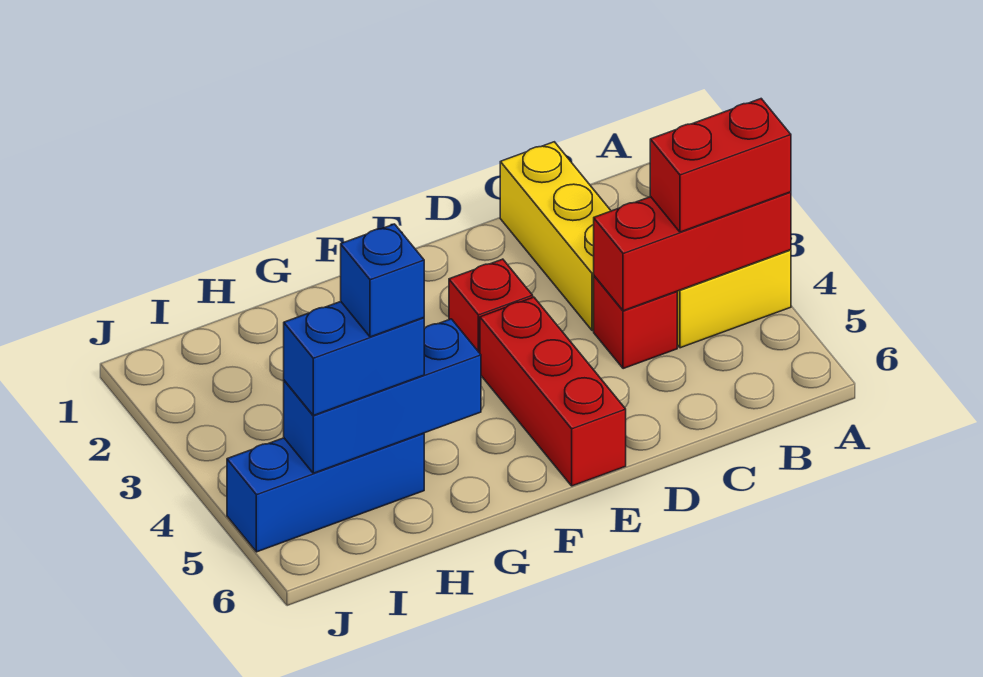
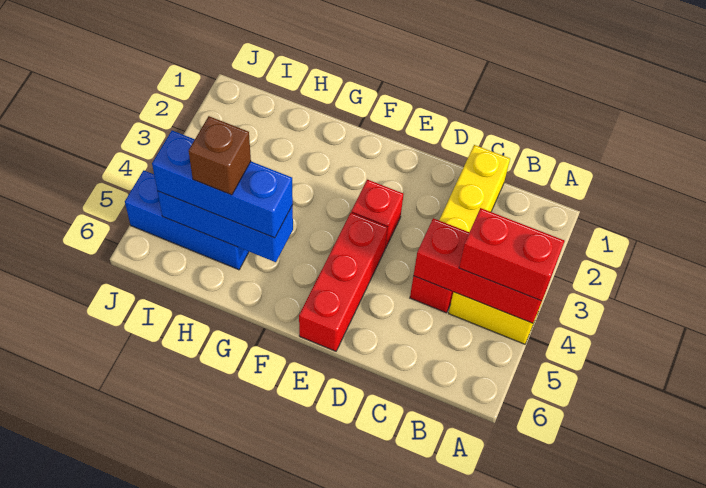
blue brick H5:I5 level 3 -> blue brick G5:I5 level 3
blue brick H5 level 4 -> brown brick H5 level 4

